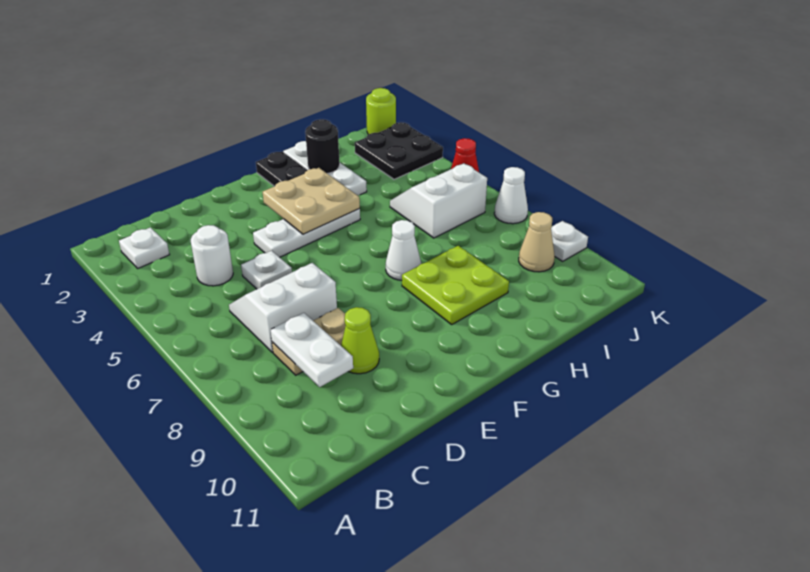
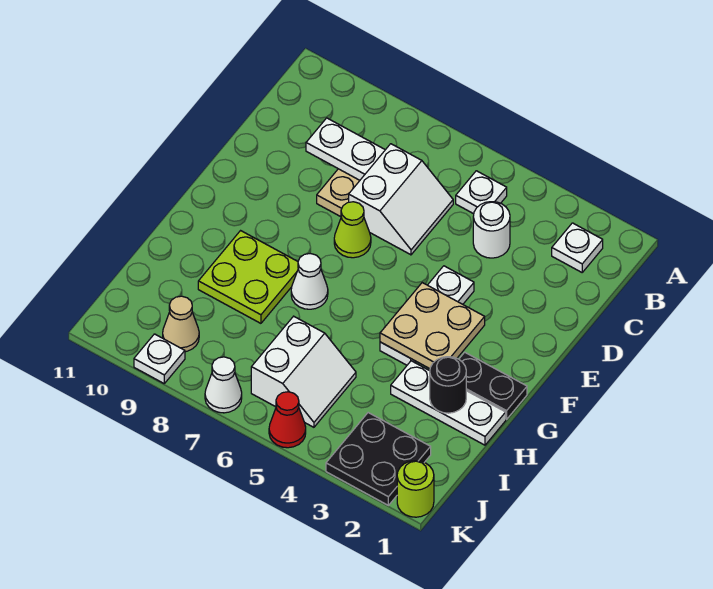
white plate D5 level 1 -> white plate B5 level 1
lime cone D9 level 1 -> lime cone E7 level 1

